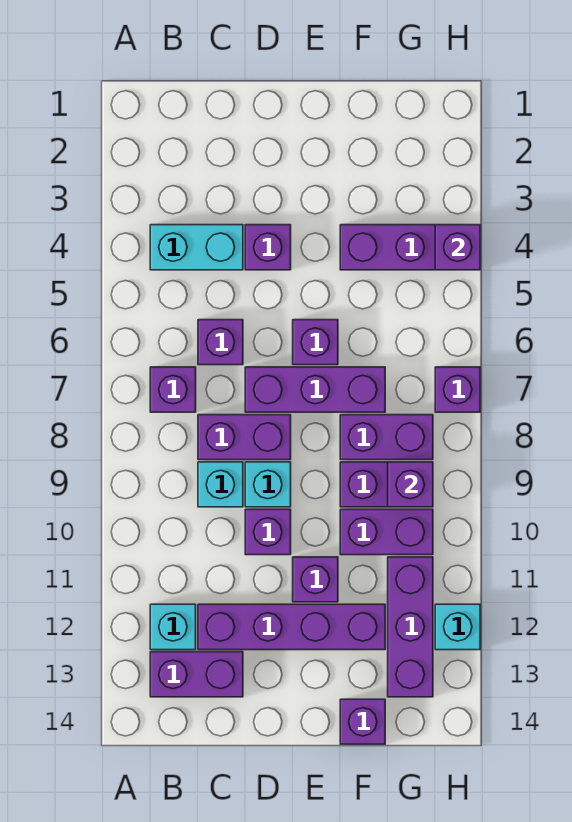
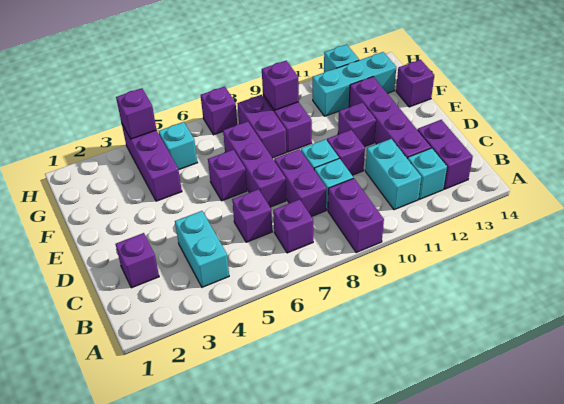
none -> cyan brick B11:C11 level 1
purple brick D4 level 1 -> purple brick C2 level 1
purple brick F10:G10 level 1 -> purple brick A9:B9 level 1
none -> cyan brick G5 level 1
purple brick G11:G13 level 1 -> cyan brick G11:G13 level 1

